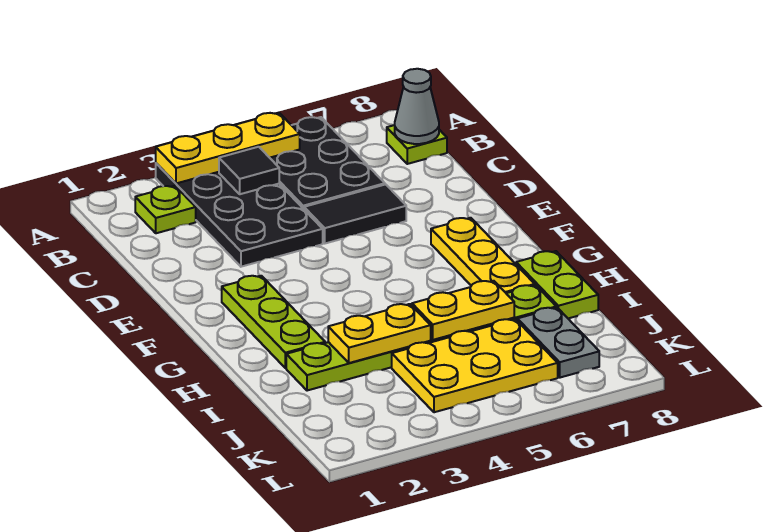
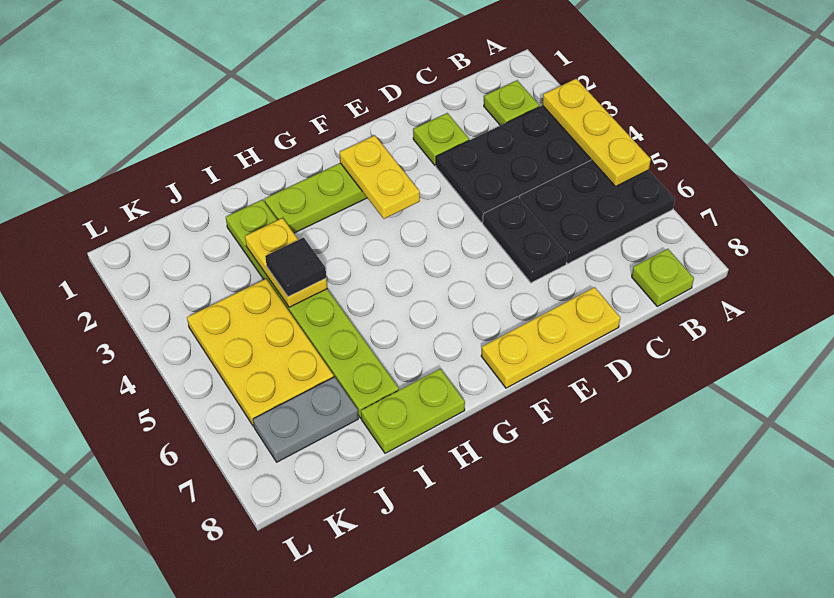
black tile B4 level 2 -> black tile I4 level 3
grey cone B8 level 2 -> none
none -> lime plate D2 level 1
black tile D5:D6 level 1 -> black plate D5:D6 level 1
yellow plate F7:H7 level 1 -> yellow plate D8:F8 level 1
yellow plate I5:I6 level 2 -> yellow plate F2:F3 level 2

